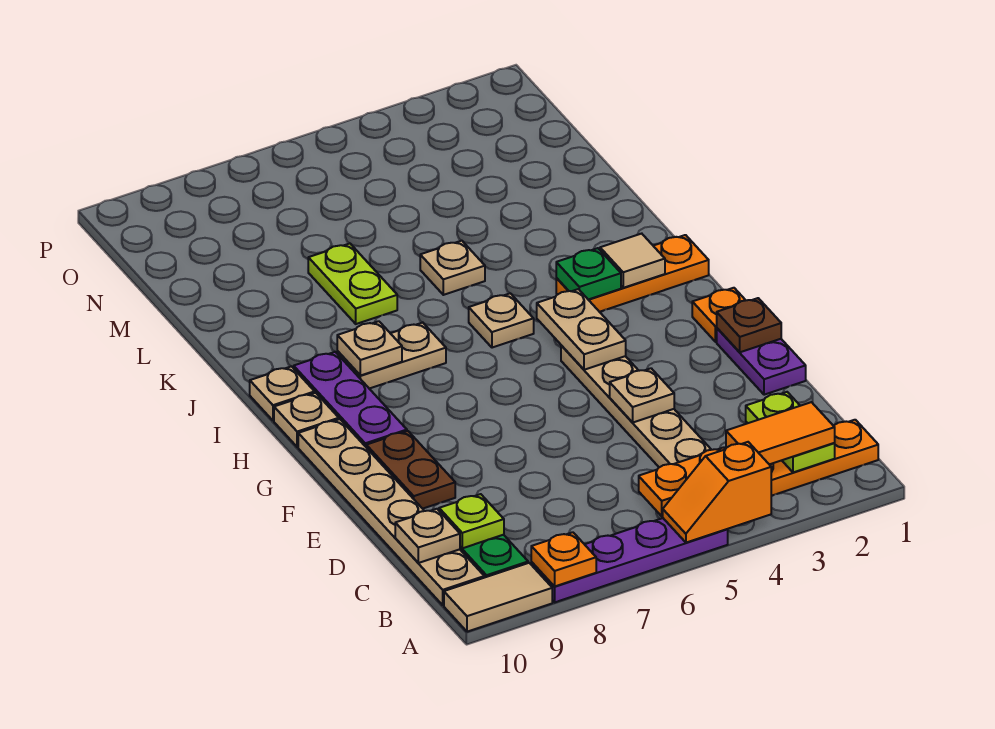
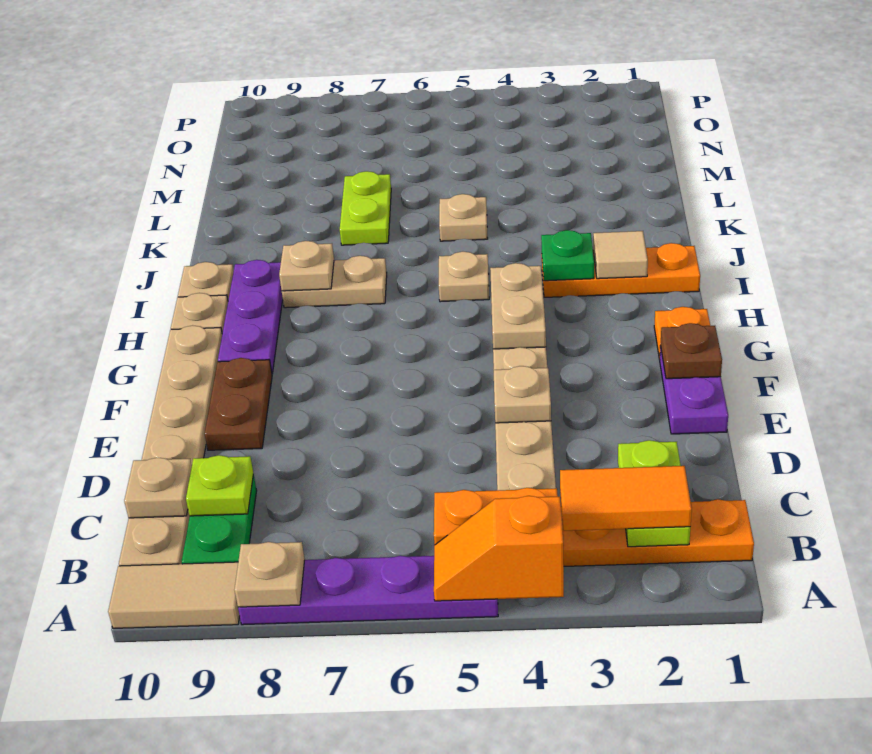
orange plate A8 level 2 -> tan plate A8 level 2

